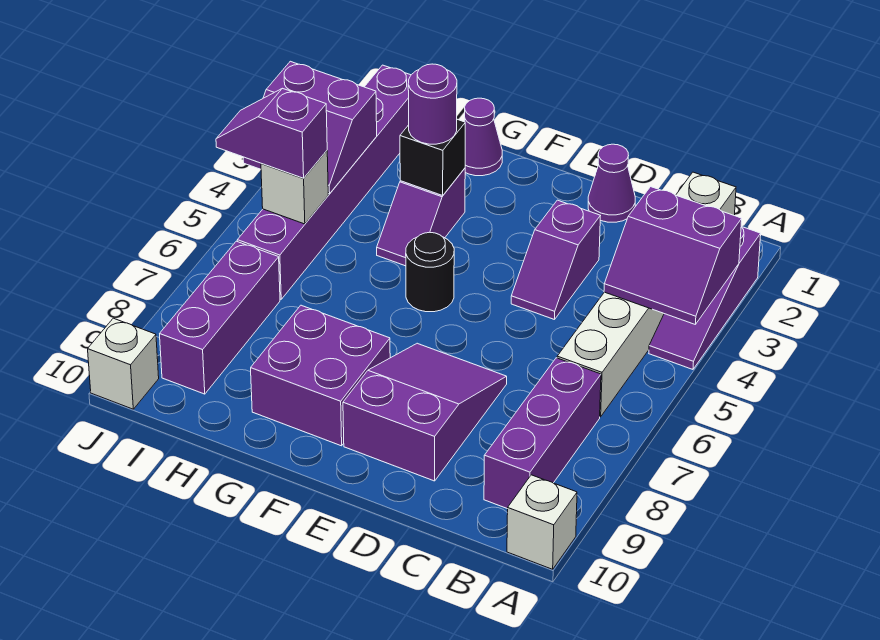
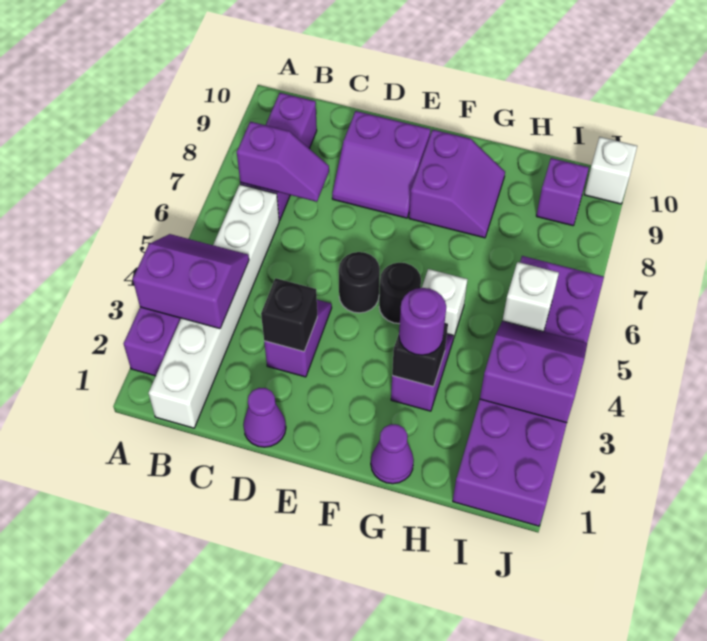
white brick A10 level 1 -> white brick G5 level 1
none -> black brick D3 level 2
purple slope D7:E9 level 1 top 9 -> purple slope D8:E9 level 1 top 9
none -> black round brick E5 level 1
purple brick F8:G9 level 1 -> purple slope F8:G9 level 1 top F
purple brick I1:I6 level 1 -> purple brick I1:J6 level 1
purple slope I5:J5 level 3 top I -> purple slope B7:C7 level 2 top B
purple brick I7:I9 level 1 -> purple brick I9 level 1

